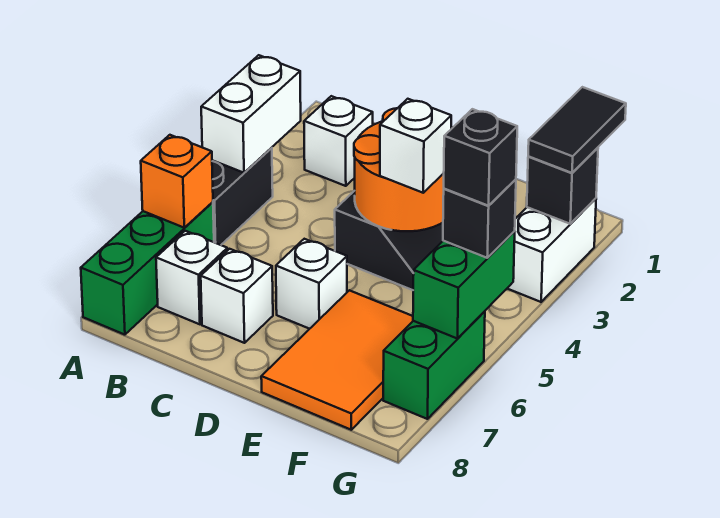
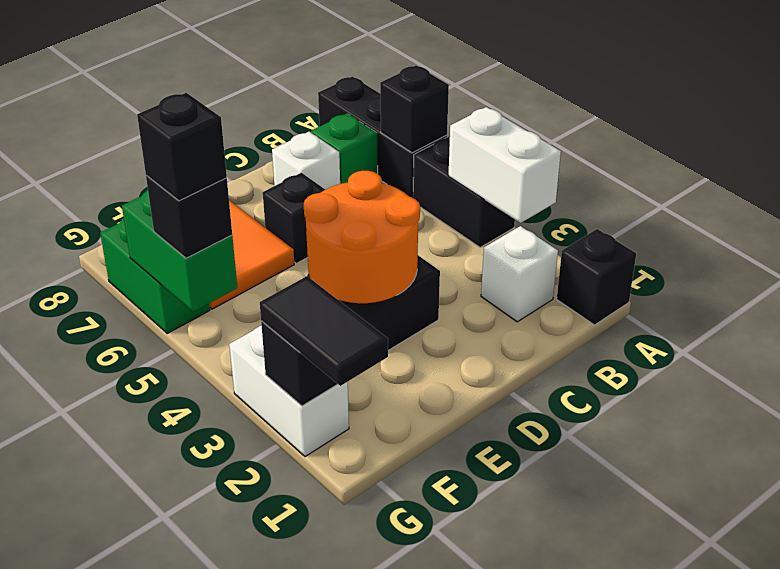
none -> black brick A1 level 1
green brick A6:A8 level 1 -> black brick A6:A8 level 1
orange brick A6 level 2 -> black brick A6 level 2
white brick B7 level 1 -> green brick B7 level 1
white brick D6 level 1 -> black brick D6 level 1
white brick E4 level 3 -> none

